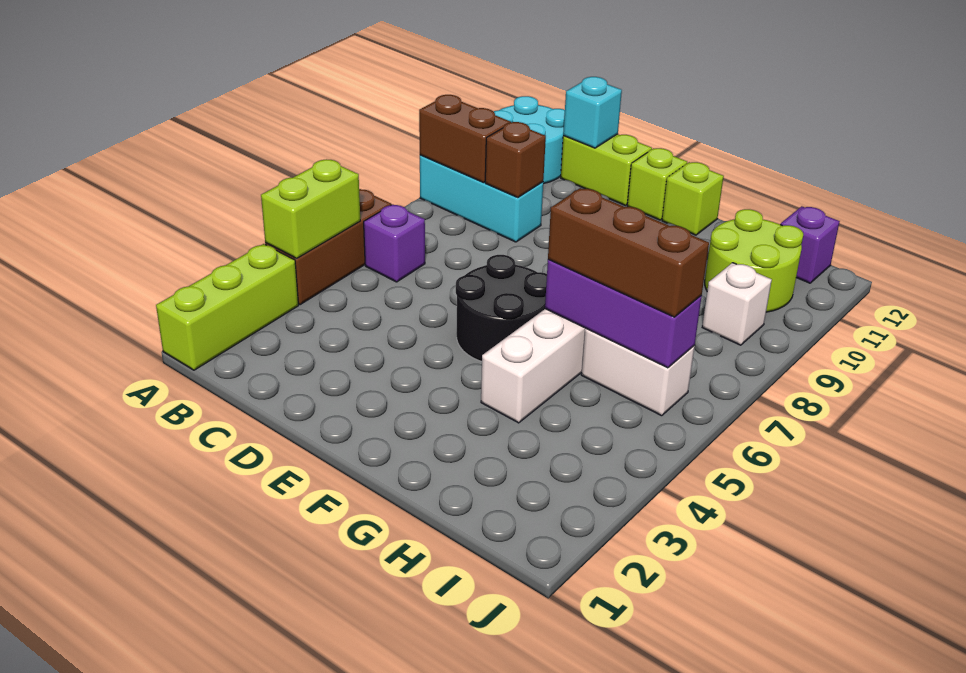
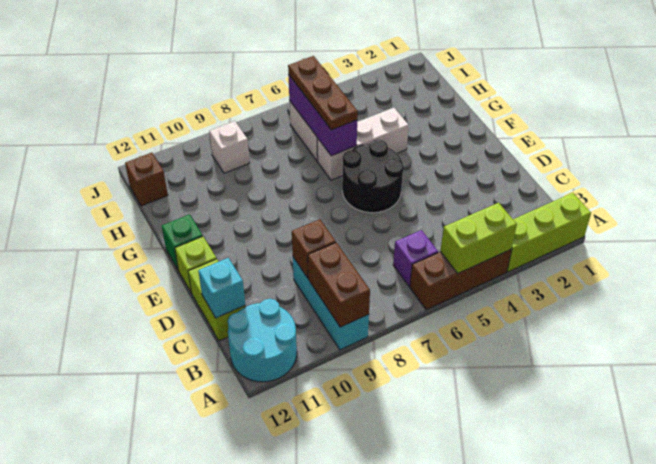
lime brick F12 level 1 -> green brick F12 level 1
brown brick G6:I6 level 3 -> brown plate G6:I6 level 3
lime round brick H10:I11 level 1 -> none
purple brick I12 level 1 -> brown brick I12 level 1

